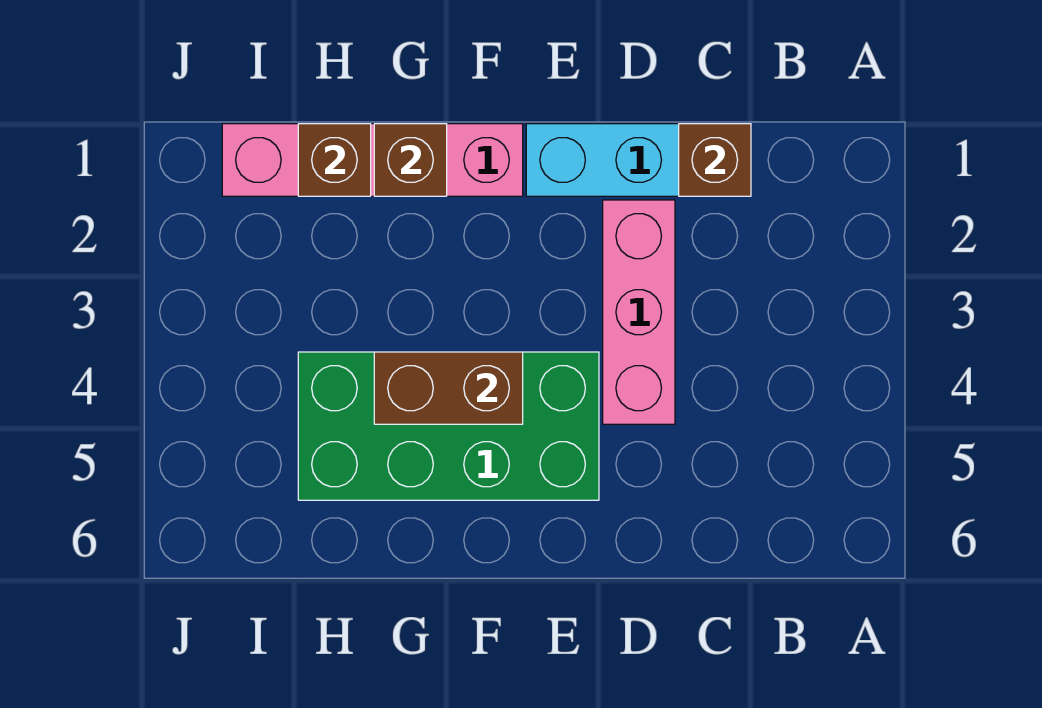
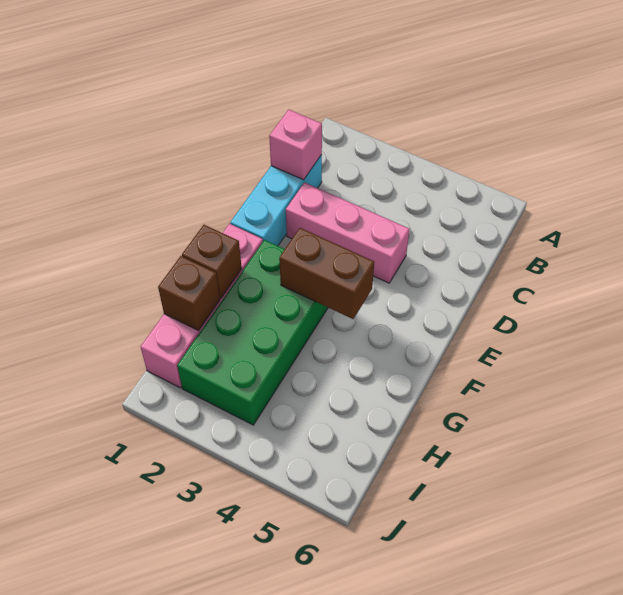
brown brick C1 level 2 -> pink brick C1 level 2
green brick E4:H5 level 1 -> green brick F2:I3 level 1
brown brick F4:G4 level 2 -> brown brick F3:F4 level 2

